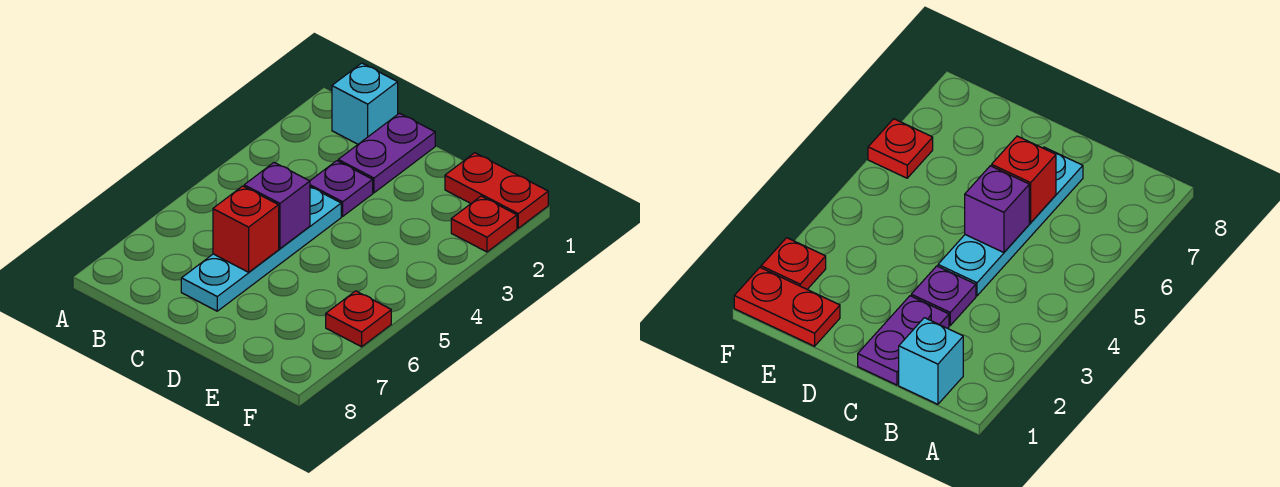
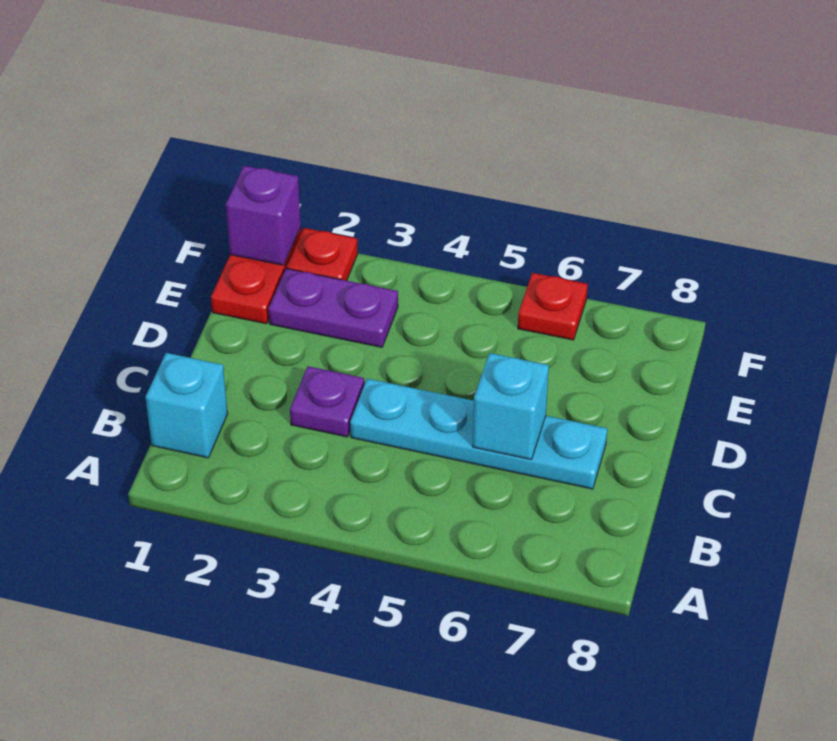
purple plate C1:C2 level 1 -> purple plate E2:E3 level 1
purple brick C5 level 2 -> purple brick F1 level 2
red brick C6 level 2 -> cyan brick C6 level 2

